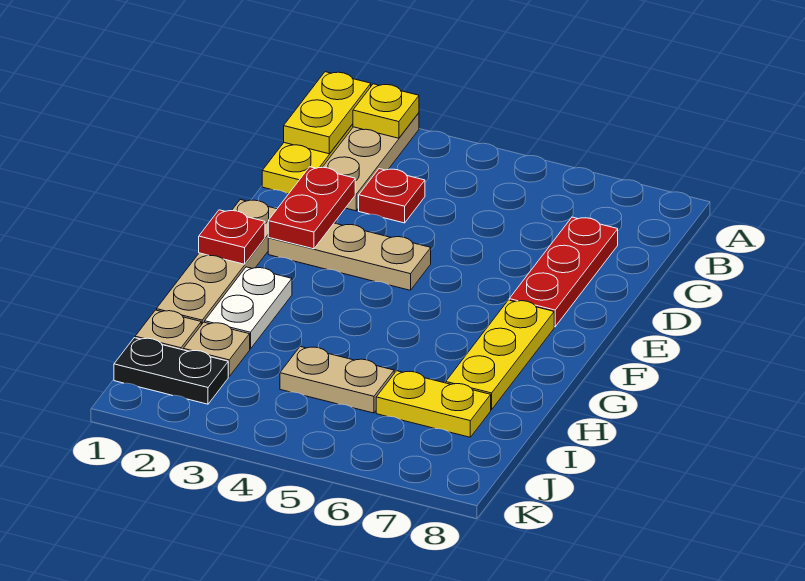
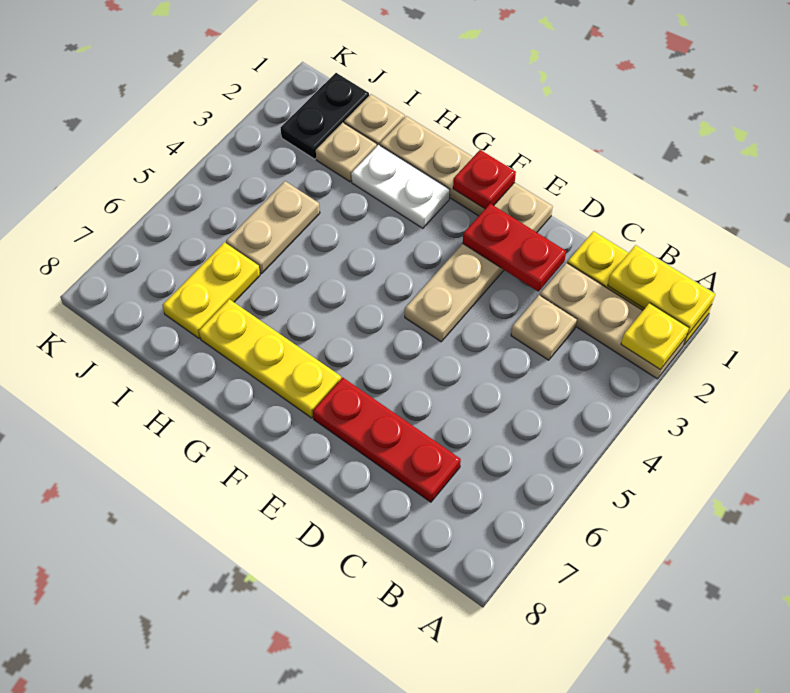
red plate C3 level 1 -> tan plate C3 level 1

